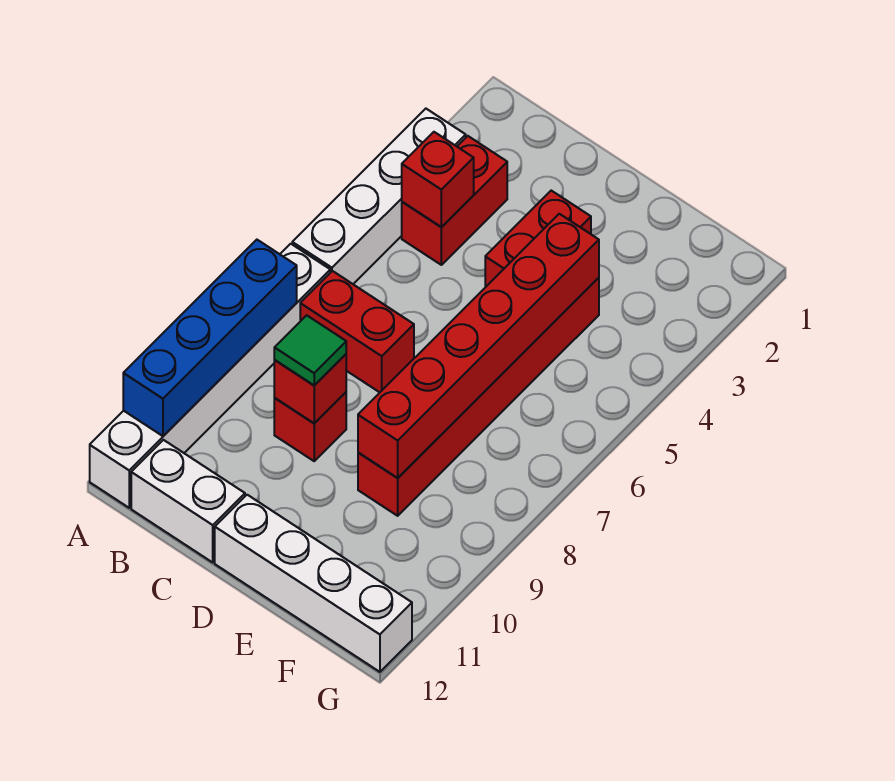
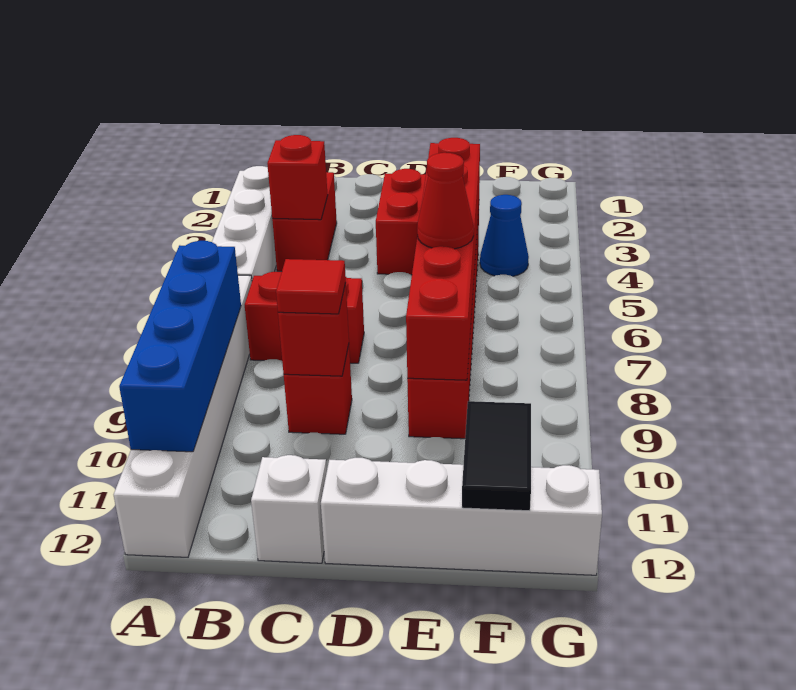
white brick B12:C12 level 1 -> white brick C12 level 1
green tile C9 level 3 -> red tile C9 level 3
none -> red cone E7 level 3
none -> blue cone F4 level 1
none -> black tile F11:F12 level 2

